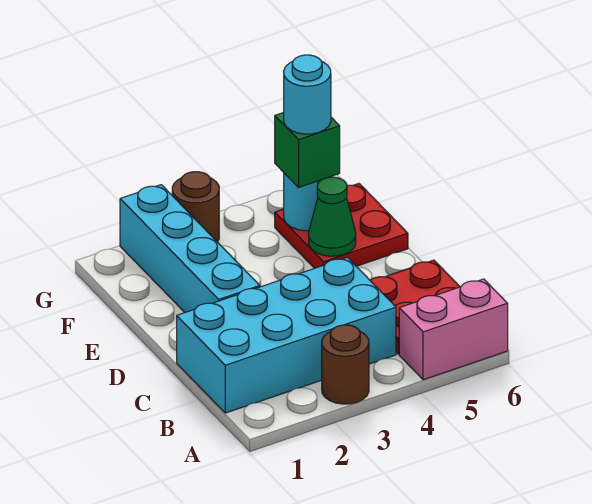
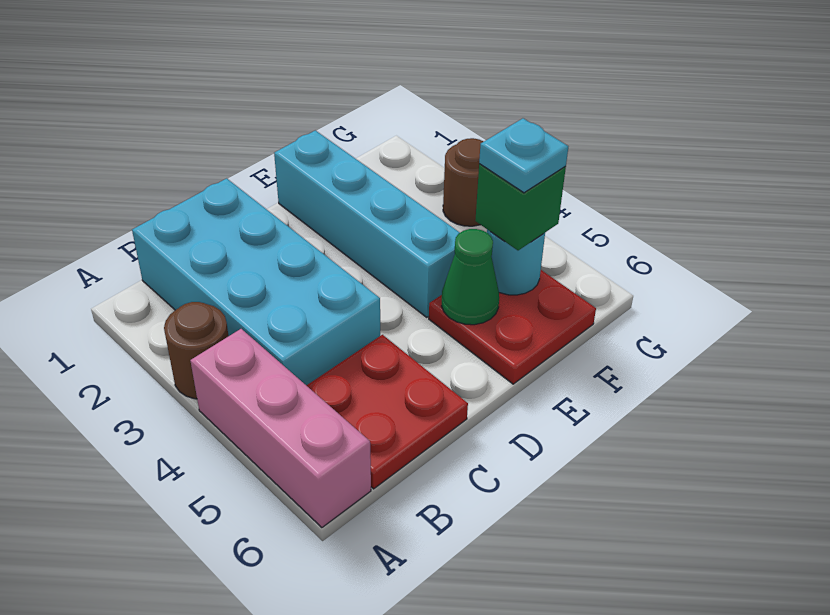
pink brick A5:A6 level 1 -> pink brick A4:A6 level 1
cyan brick D2:G2 level 1 -> cyan brick E1:E4 level 1
cyan round brick F5 level 4 -> cyan plate F5 level 4

